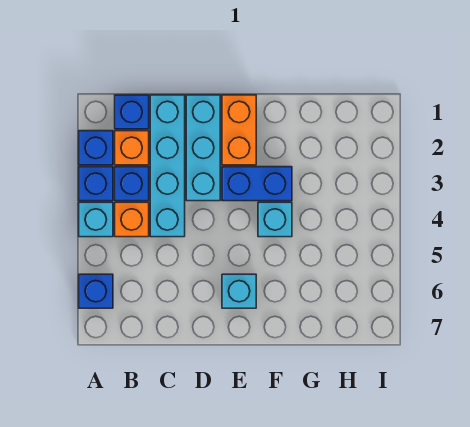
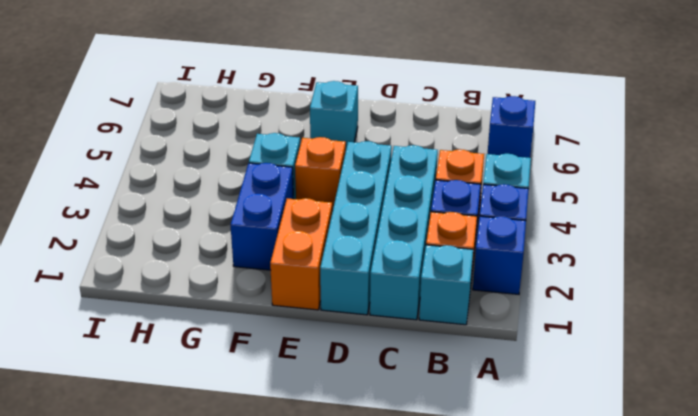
blue brick B1 level 1 -> cyan brick B1 level 1
cyan brick D1:D3 level 1 -> cyan brick D1:D4 level 1
blue brick E3:F3 level 1 -> blue brick F2:F3 level 1
none -> orange brick E4 level 1

